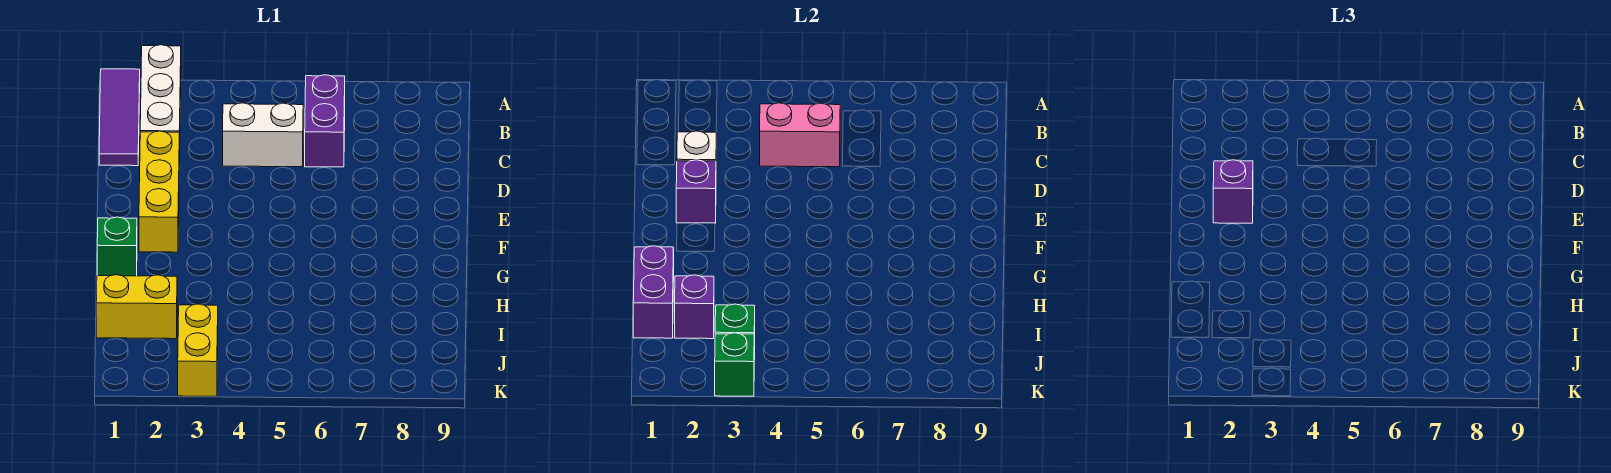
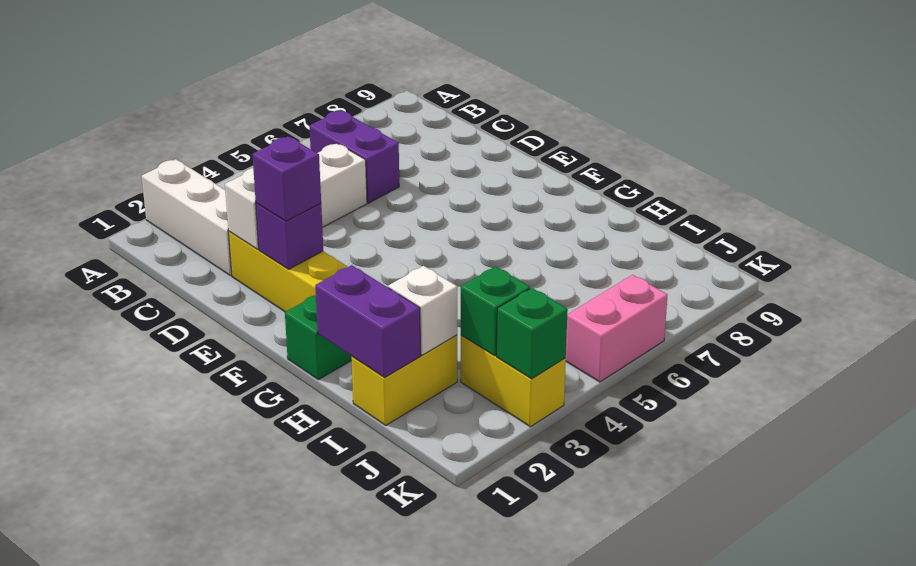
purple tile A1:C1 level 1 -> none
pink brick C4:C5 level 2 -> pink brick K5:K6 level 1
purple brick I2 level 2 -> white brick I2 level 2

